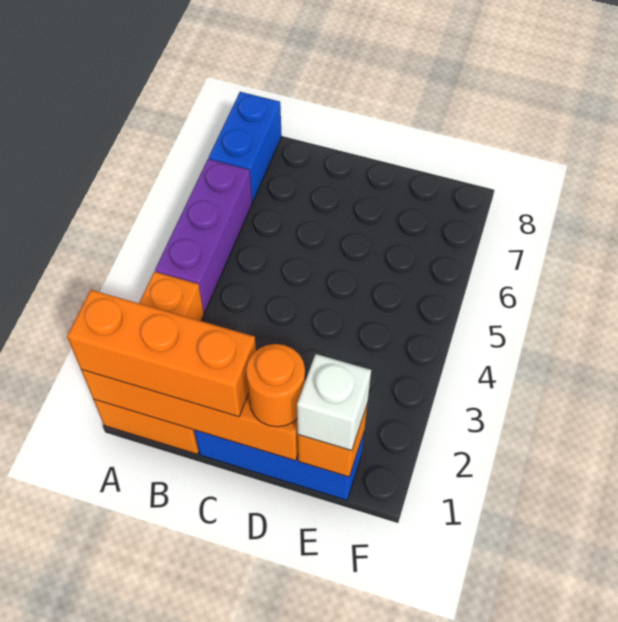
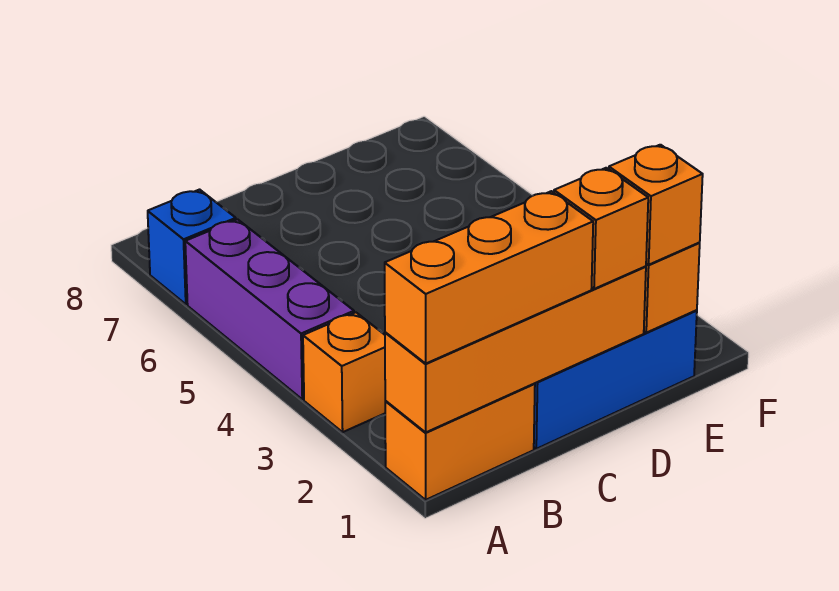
blue brick A7:A8 level 1 -> blue brick A7 level 1
orange round brick D1 level 3 -> orange brick D1 level 3
white brick E1 level 3 -> orange brick E1 level 3

